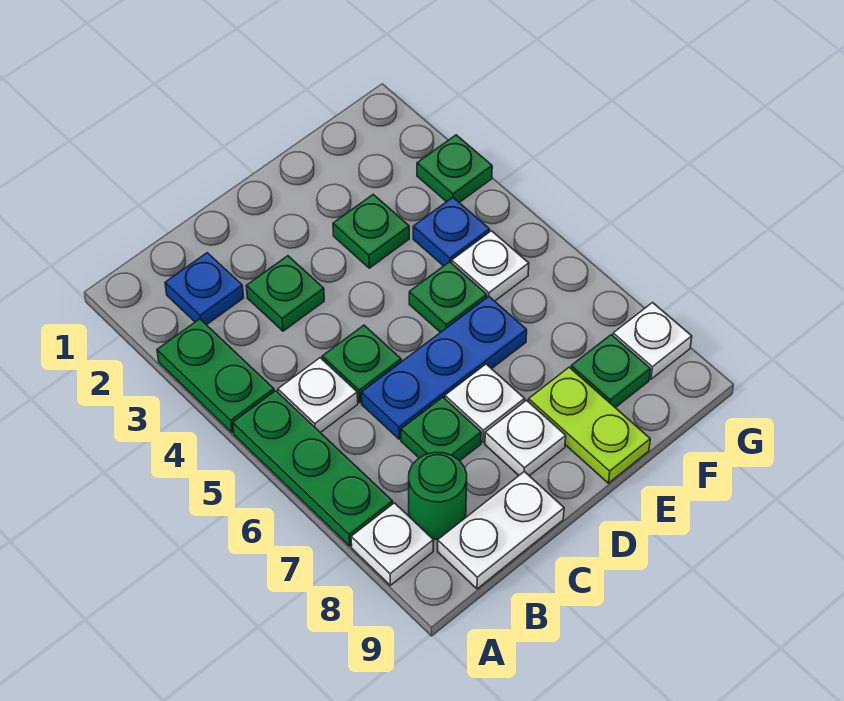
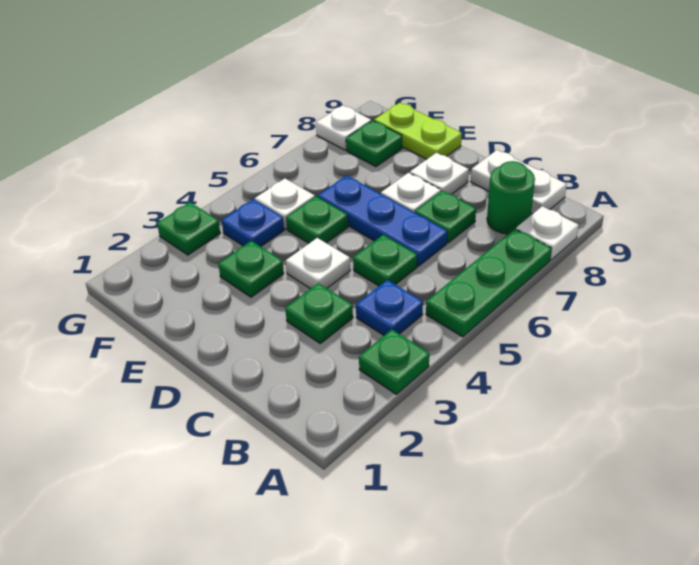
green plate A3:A4 level 1 -> green plate A3 level 1
blue plate B2 level 1 -> blue plate B4 level 1
white plate B5 level 1 -> white plate D4 level 1
lime plate E8:E9 level 1 -> lime plate E9:F9 level 1

